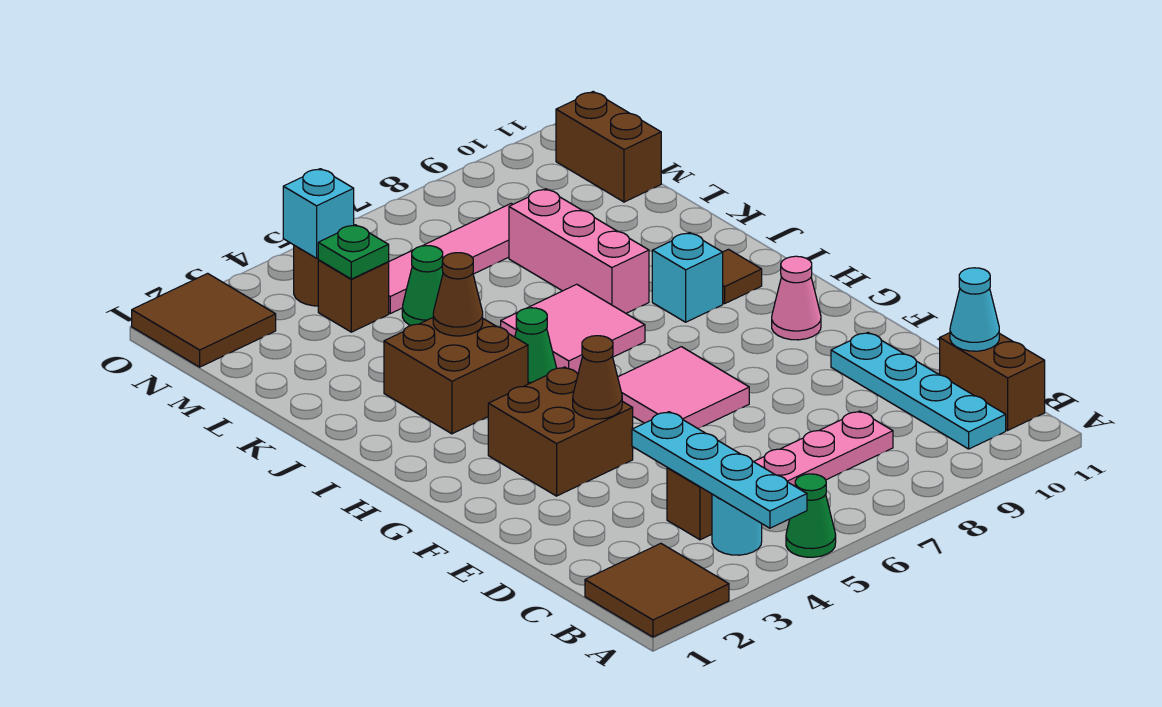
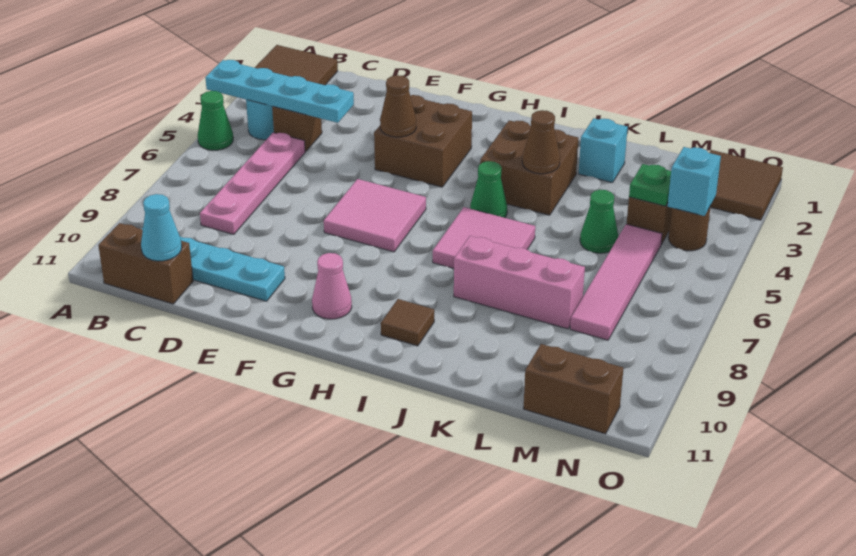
cyan brick I9 level 1 -> cyan brick K2 level 1

